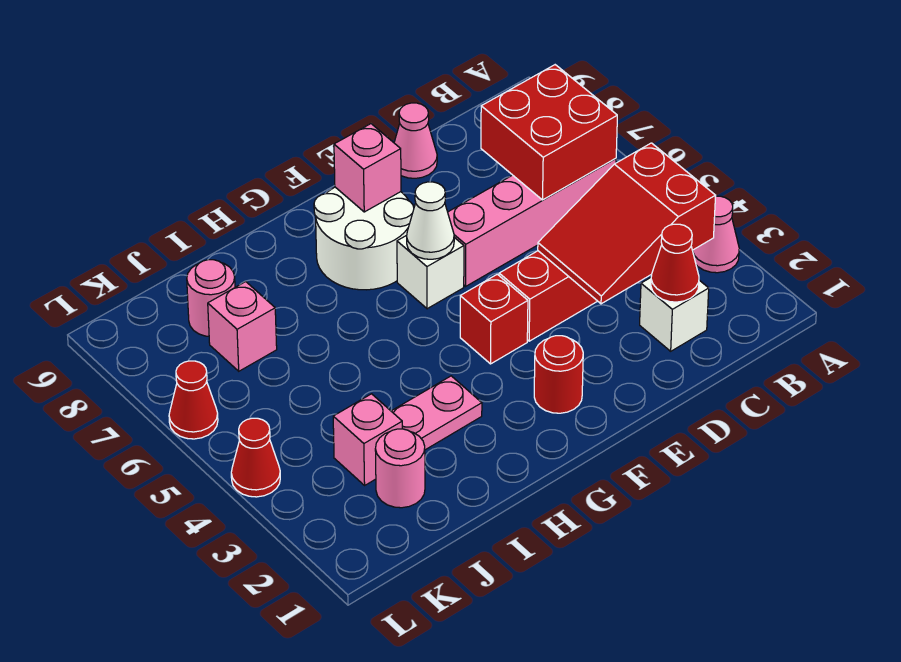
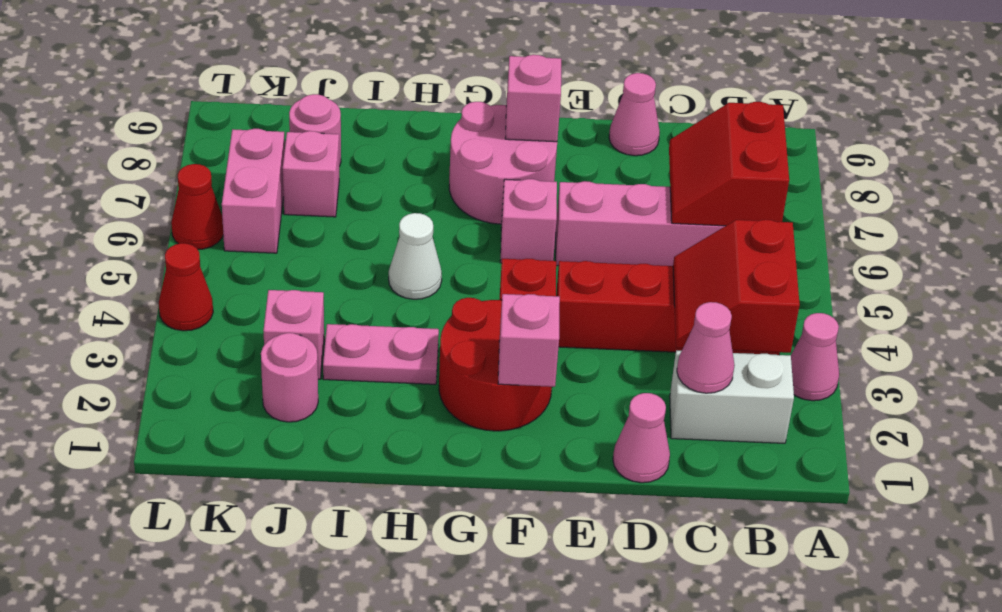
red slope B3:D4 level 2 top B -> red slope B3:C4 level 2 top B
red brick B6:C7 level 2 -> red slope B6:C7 level 2 top B
white brick C2 level 1 -> white brick B2:C2 level 1
red cone C2 level 2 -> pink cone C2 level 2
none -> pink cone D1 level 1
red round brick F2 level 1 -> red round brick F2:G3 level 1
none -> pink brick F2 level 2
white brick F6 level 1 -> pink brick F6 level 1
white cone F6 level 2 -> white cone H5 level 1
white round brick F7:G8 level 1 -> pink round brick F7:G8 level 1
none -> pink brick K6:K7 level 1

